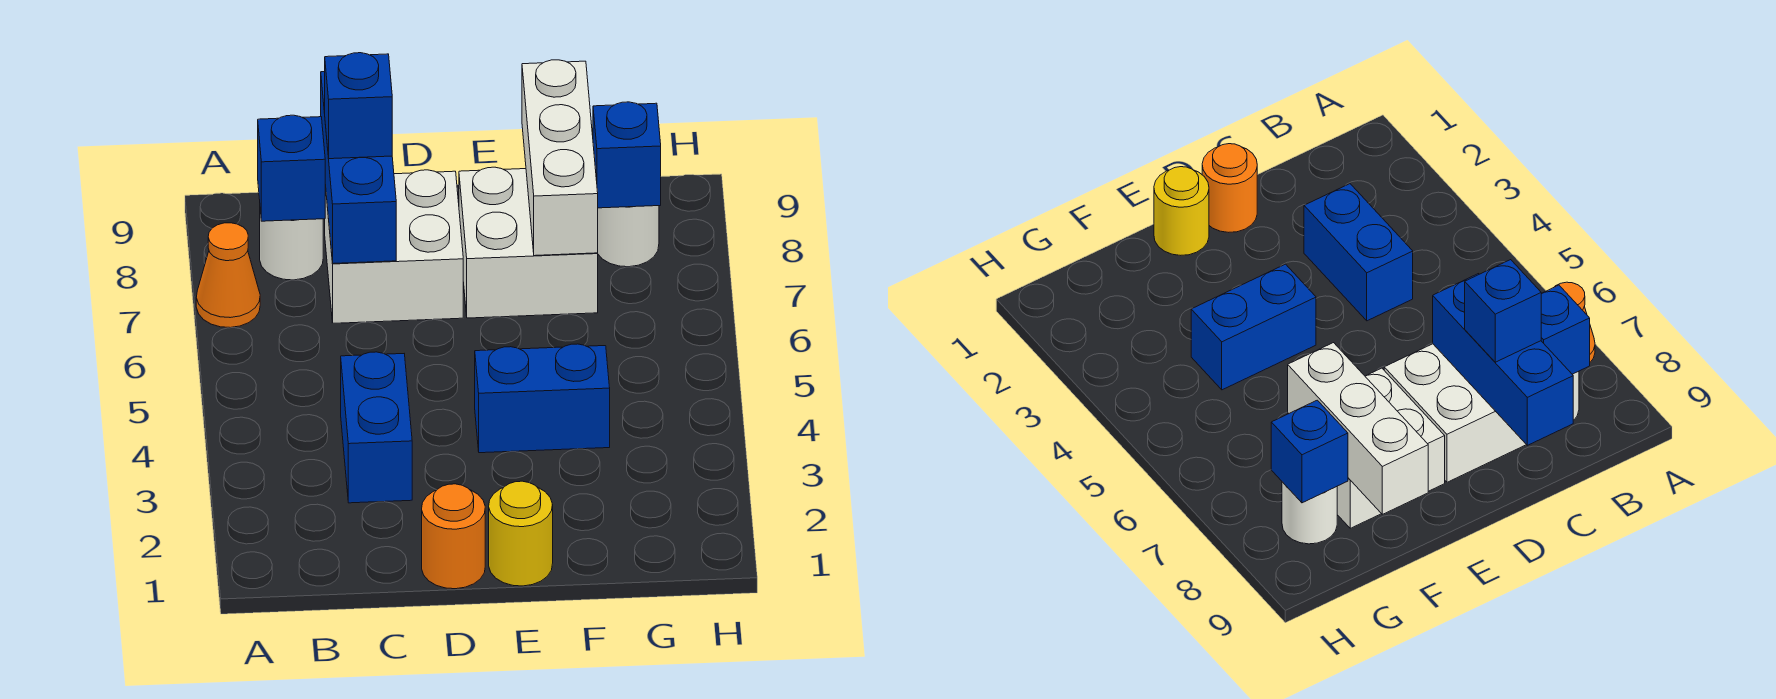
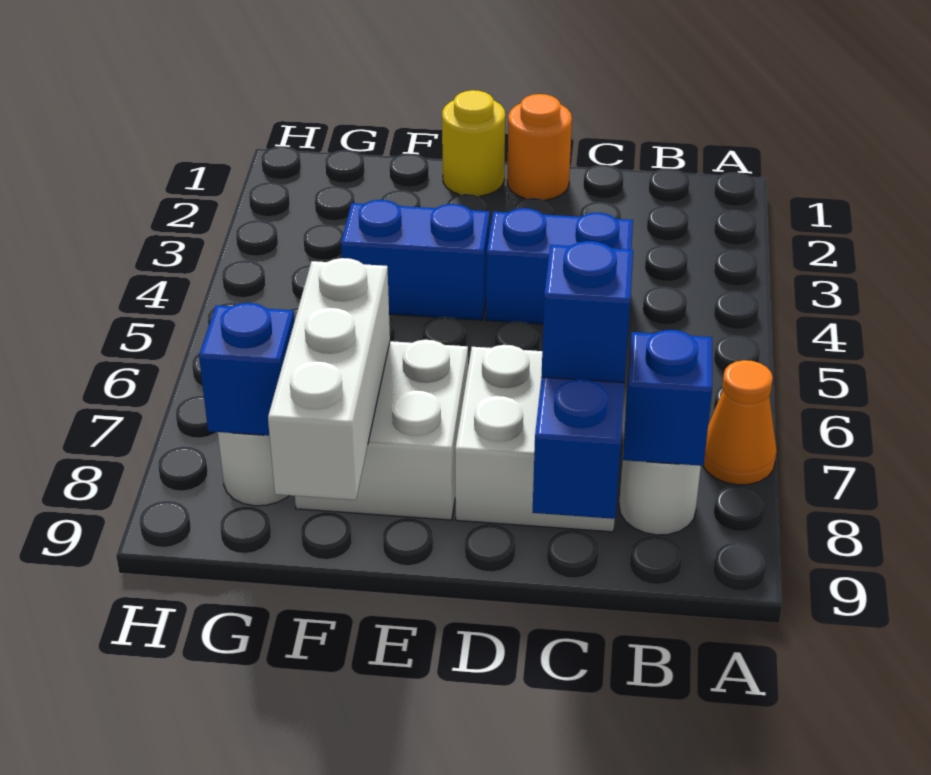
blue brick C3:C4 level 1 -> blue brick C4:D4 level 1

